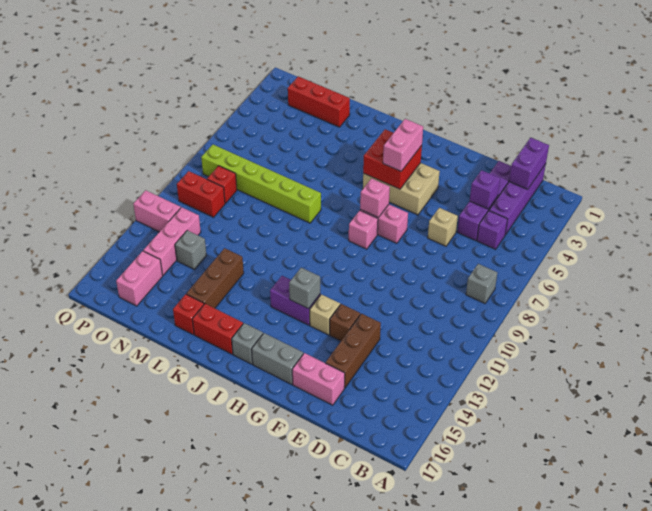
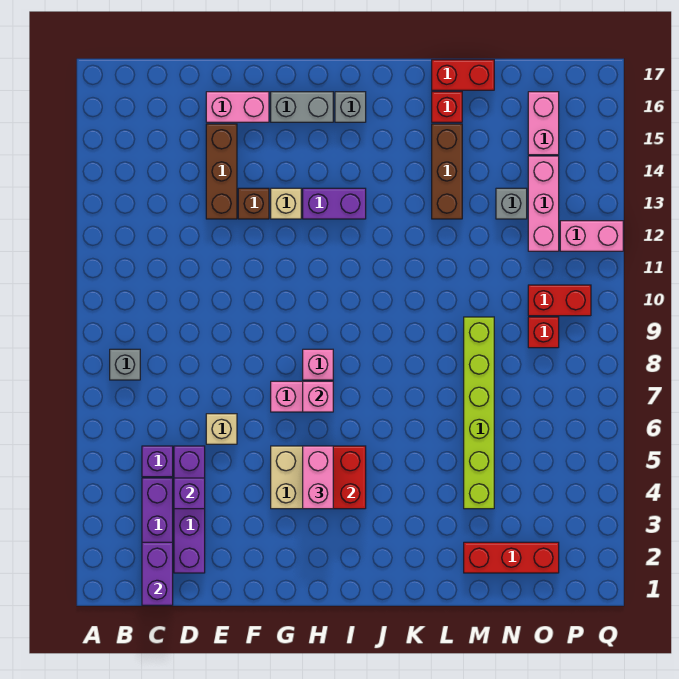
grey brick H13 level 2 -> none
red brick J16:K16 level 1 -> red brick L17:M17 level 1
lime brick K8:P8 level 1 -> lime brick M4:M9 level 1

